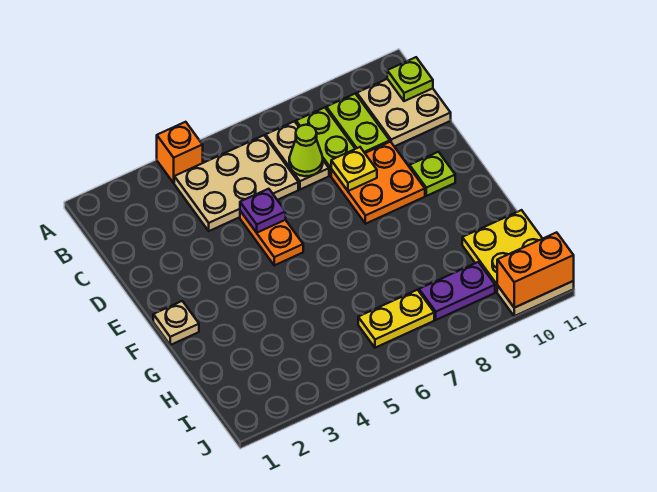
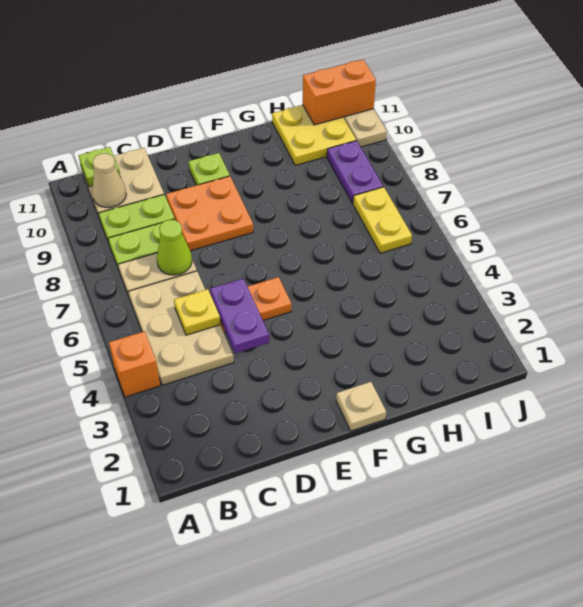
none -> tan cone B10 level 2
purple plate D5 level 2 -> purple plate D4:D5 level 2
yellow plate D8 level 2 -> yellow plate C5 level 2
orange brick J10:J11 level 2 -> orange brick I11:J11 level 2

